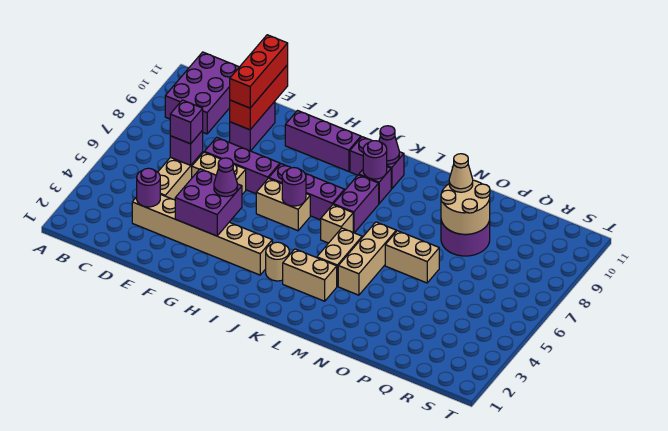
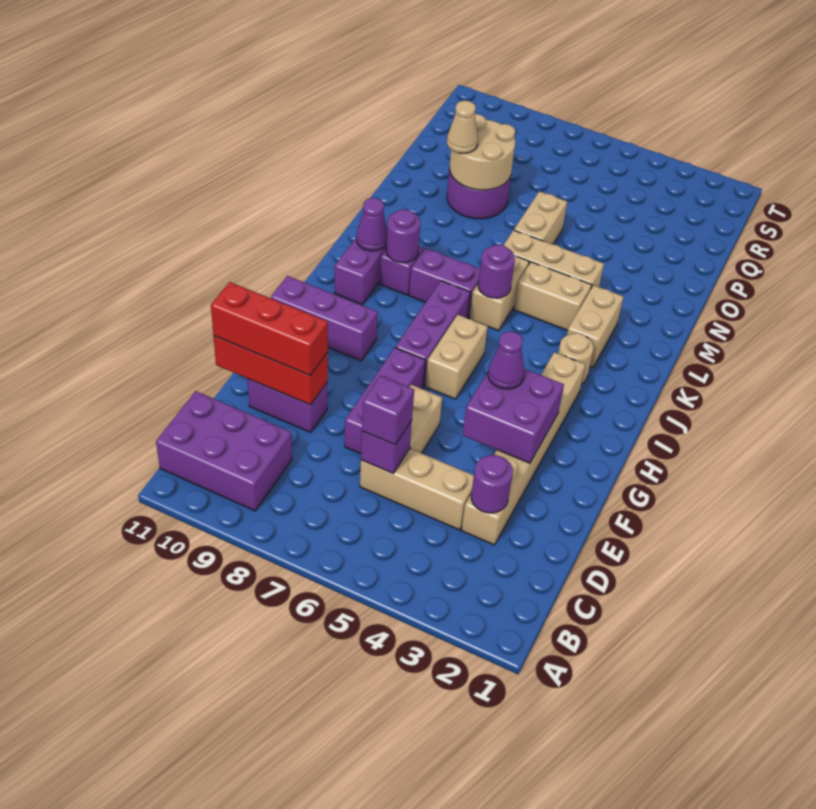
purple brick G10:I10 level 1 -> purple brick H9:H11 level 1
purple round brick I6 level 2 -> purple round brick K6 level 2
tan brick K6 level 1 -> tan brick K6:L6 level 1

